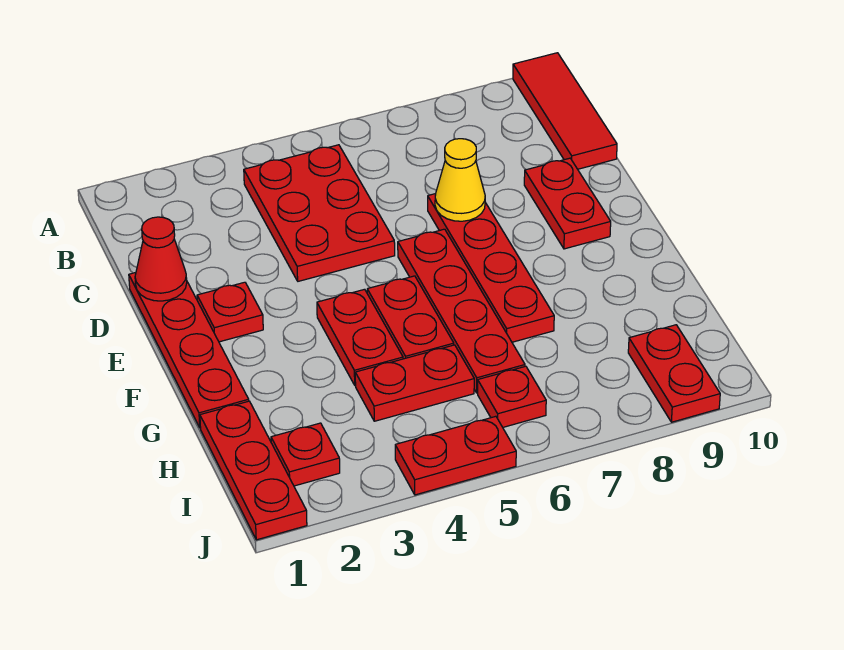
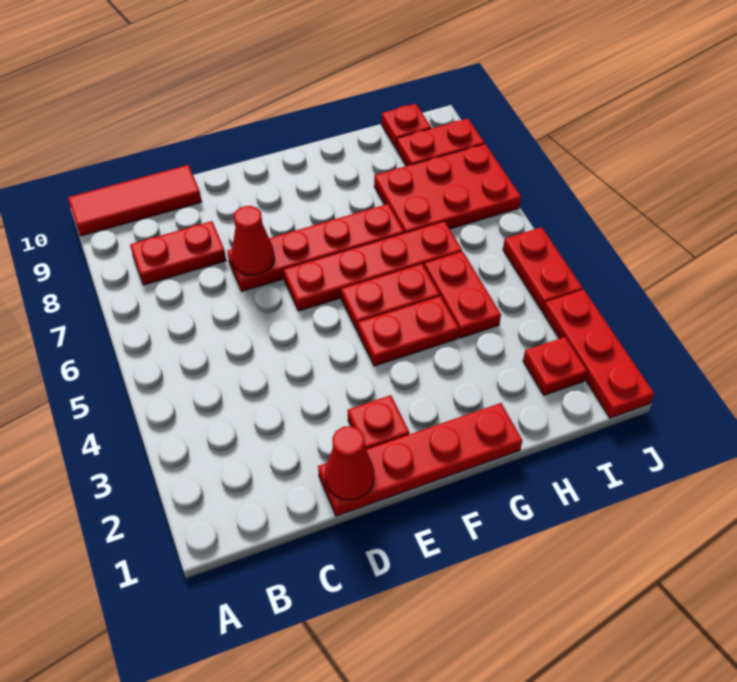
red plate B4:D5 level 1 -> red plate H7:J8 level 1
yellow cone D7 level 2 -> red cone D7 level 2
red plate D9:E9 level 1 -> red plate B8:C8 level 1
red plate H1:J1 level 1 -> red plate J1:J3 level 1
red plate I6 level 1 -> red plate I10 level 1

